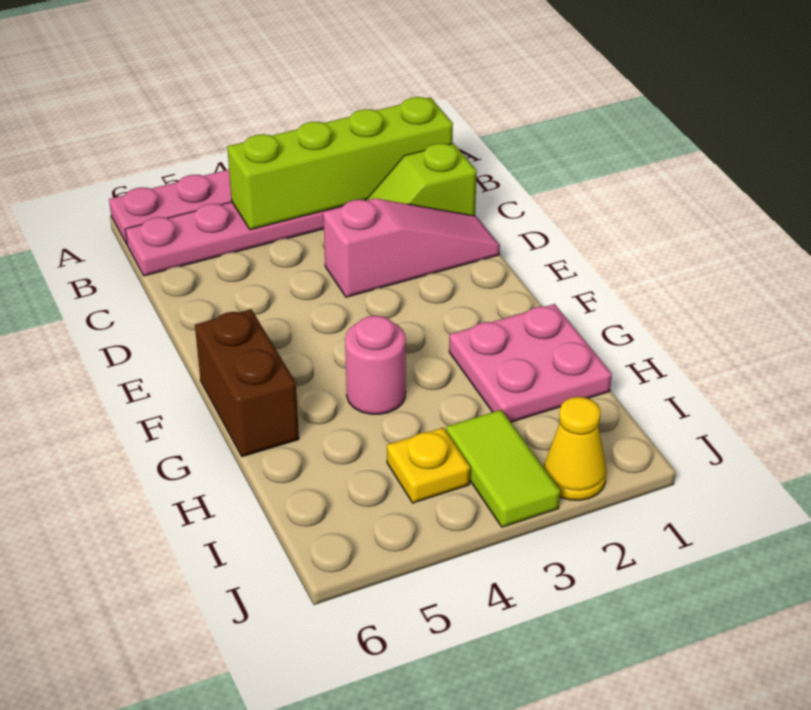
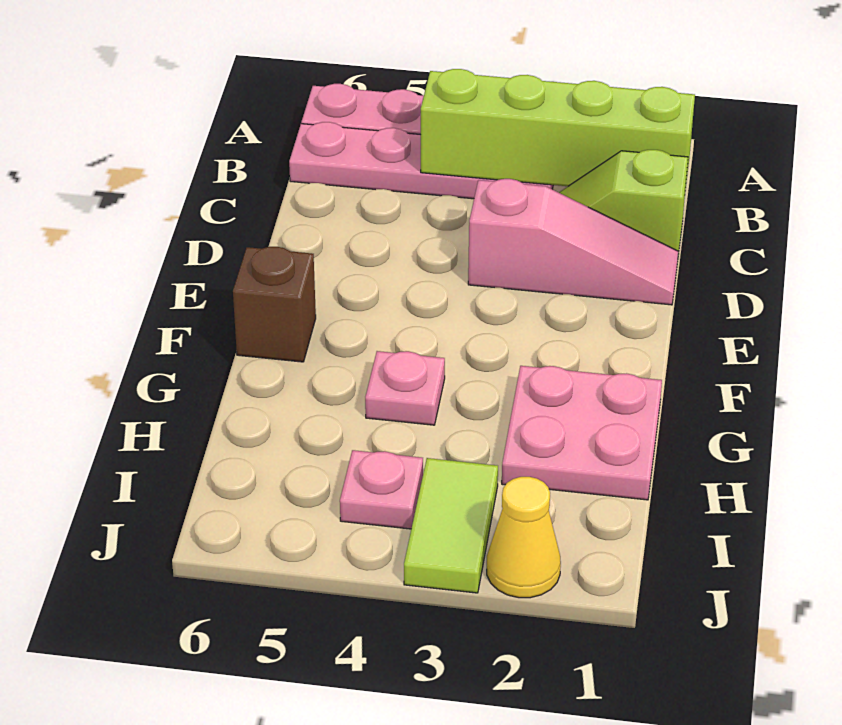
brown brick F6:G6 level 1 -> brown brick F6 level 1
pink round brick G4 level 1 -> pink plate G4 level 1
yellow plate I4 level 1 -> pink plate I4 level 1

